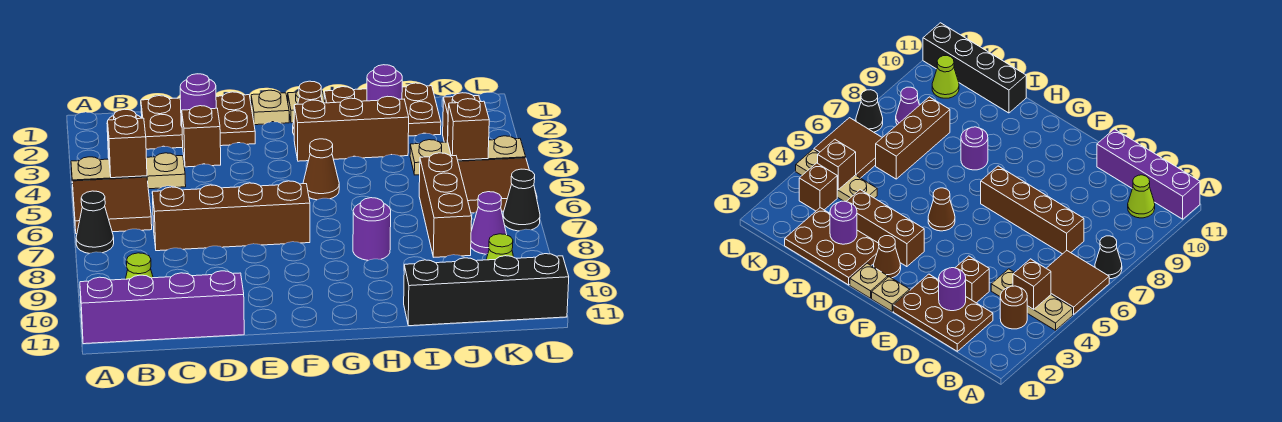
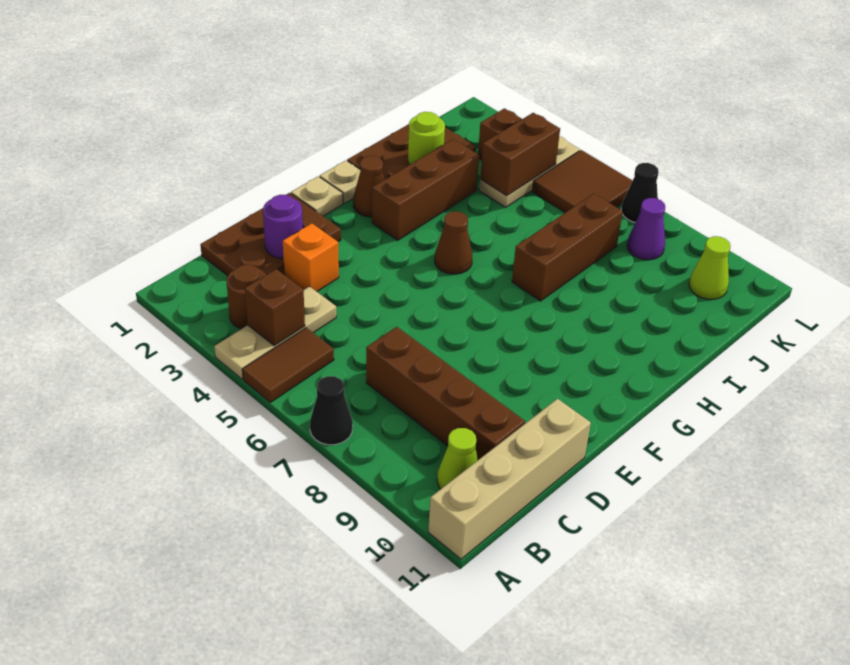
brown tile A5:B6 level 1 -> brown tile A5:B5 level 1
purple brick A11:D11 level 1 -> tan brick A11:D11 level 1
brown brick C7:F7 level 1 -> brown brick C7:C10 level 1
brown brick D3 level 1 -> orange brick D3 level 1
purple round brick H8 level 1 -> none
purple round brick I2 level 2 -> lime round brick I2 level 2
black brick I11:L11 level 1 -> none
brown brick J6:J8 level 1 -> brown brick H7:J7 level 1
brown brick K4 level 2 -> brown brick J4:K4 level 2

